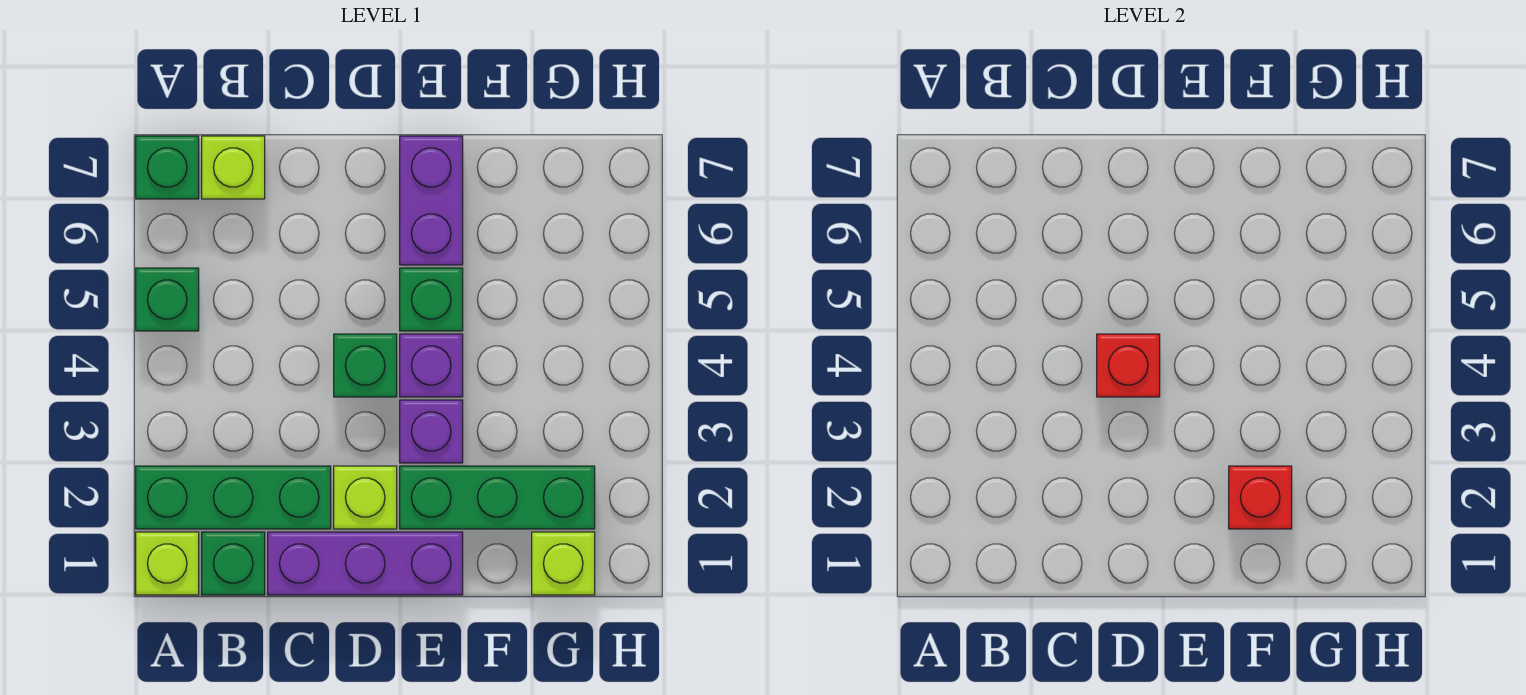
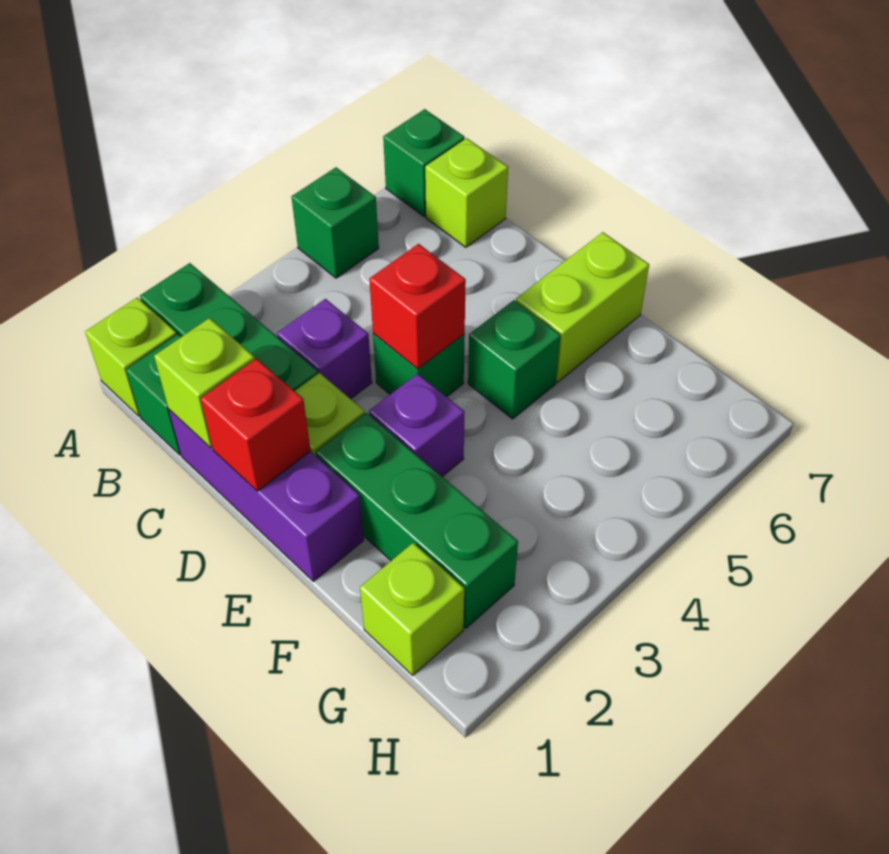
none -> lime brick C1 level 2
purple brick E4 level 1 -> purple brick C3 level 1
purple brick E6:E7 level 1 -> lime brick E6:E7 level 1
red brick F2 level 2 -> red brick D1 level 2

